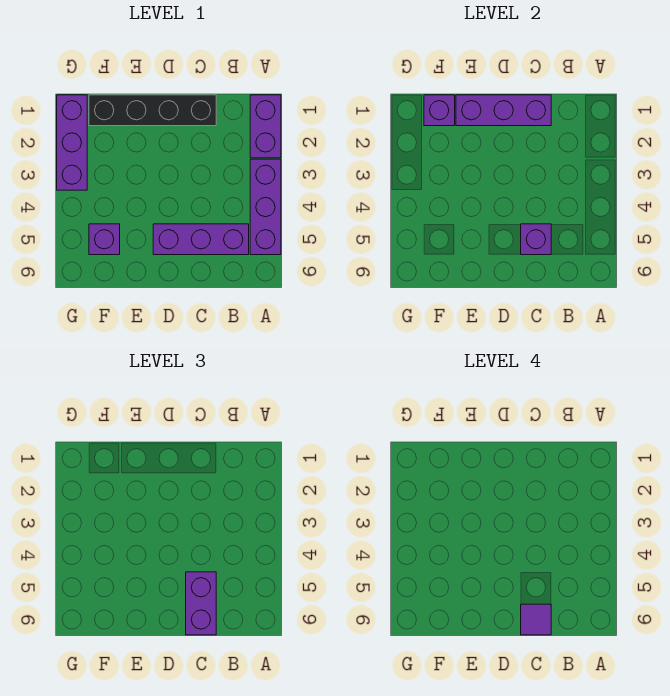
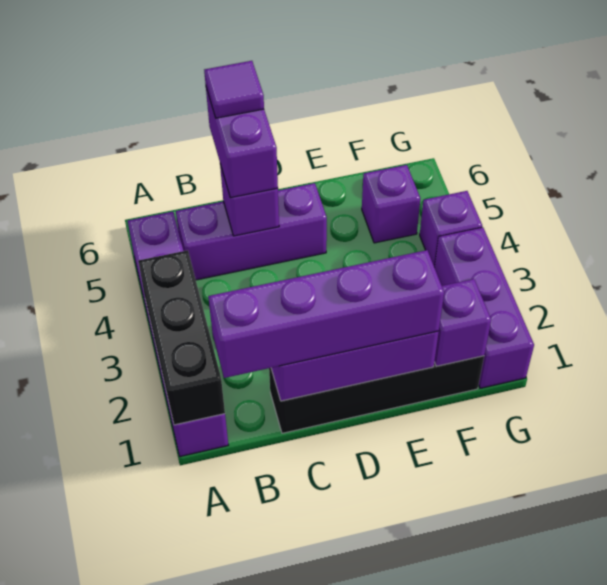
none -> black brick A1:A3 level 2
none -> purple brick B1:E1 level 3
none -> purple brick G4 level 1

